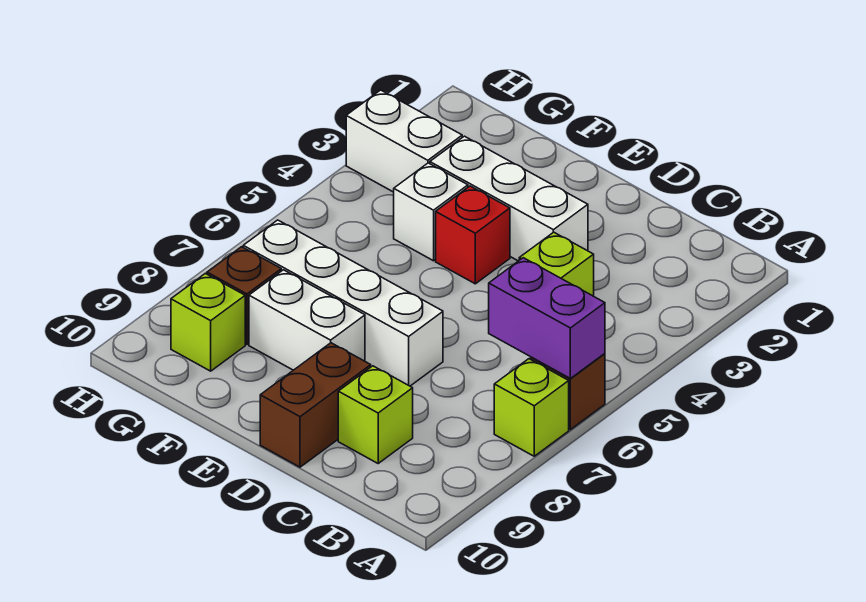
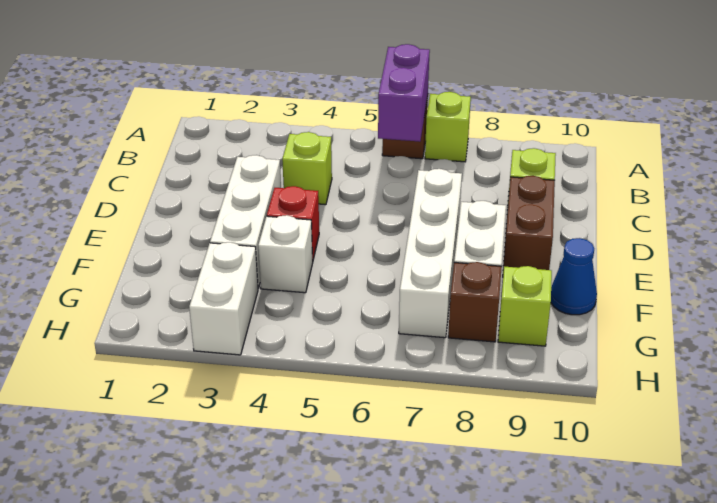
brown brick D9:D10 level 1 -> brown brick D9:E9 level 1
none -> blue cone F10 level 1

